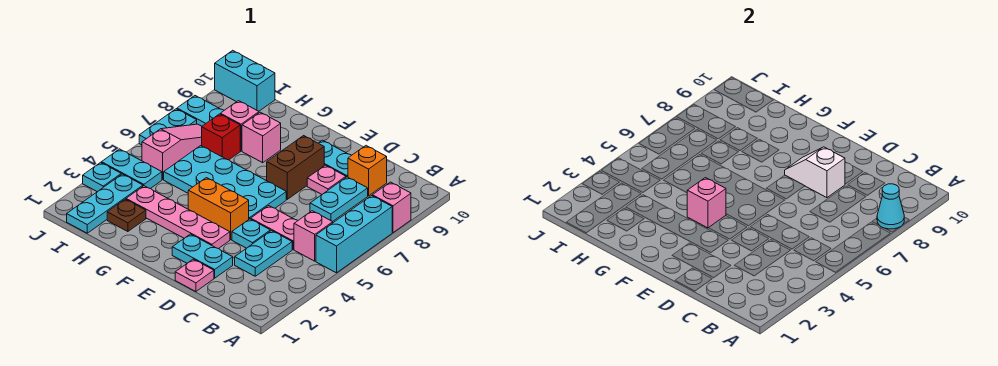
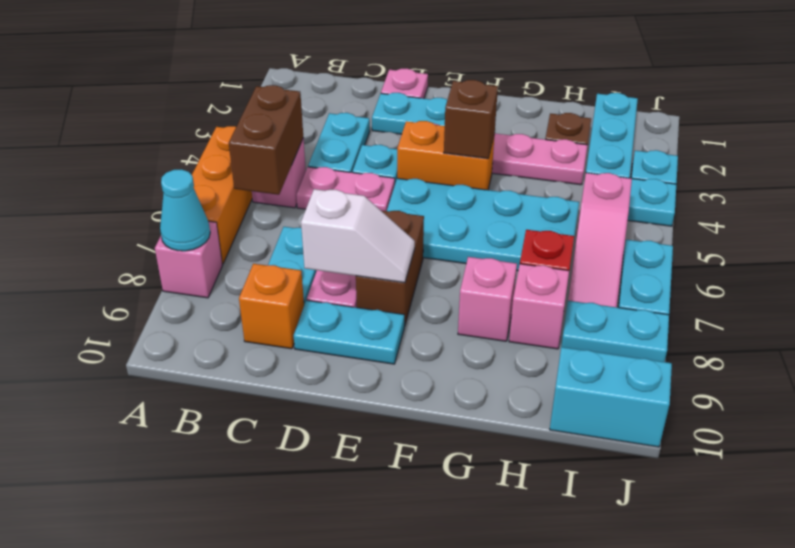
cyan brick A5:A7 level 1 -> orange brick A5:A7 level 1
none -> brown brick B5:B6 level 2
pink brick F4 level 2 -> brown brick F4 level 2

